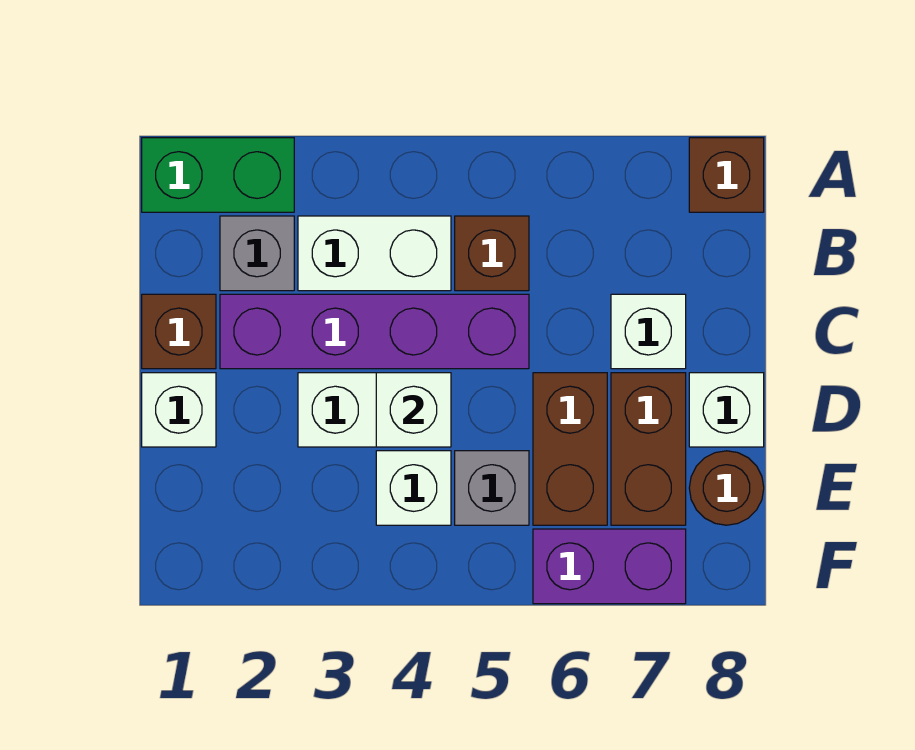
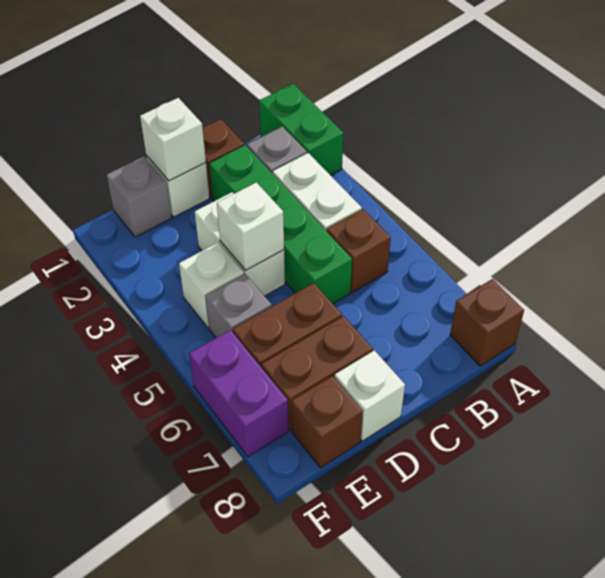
purple brick C2:C5 level 1 -> green brick C2:C5 level 1
white brick C7 level 1 -> white brick D1 level 2
none -> grey brick E1 level 1
brown round brick E8 level 1 -> brown brick E8 level 1

